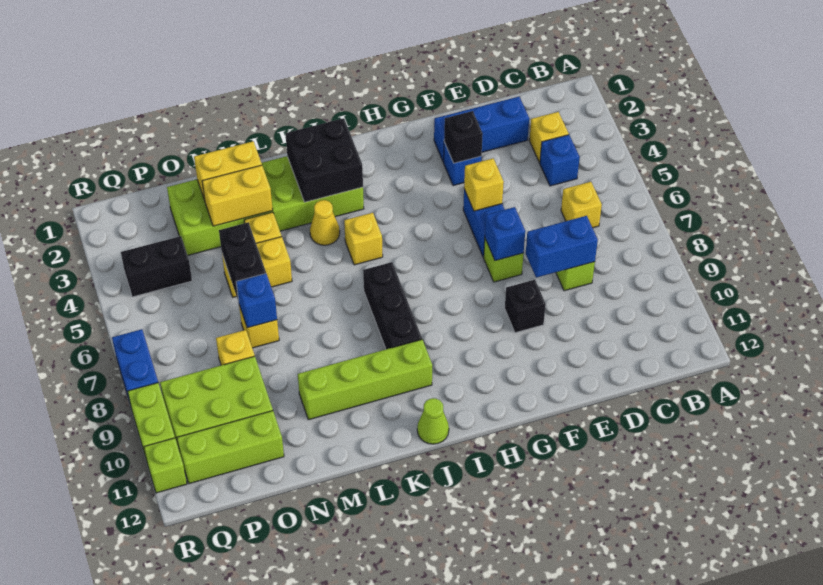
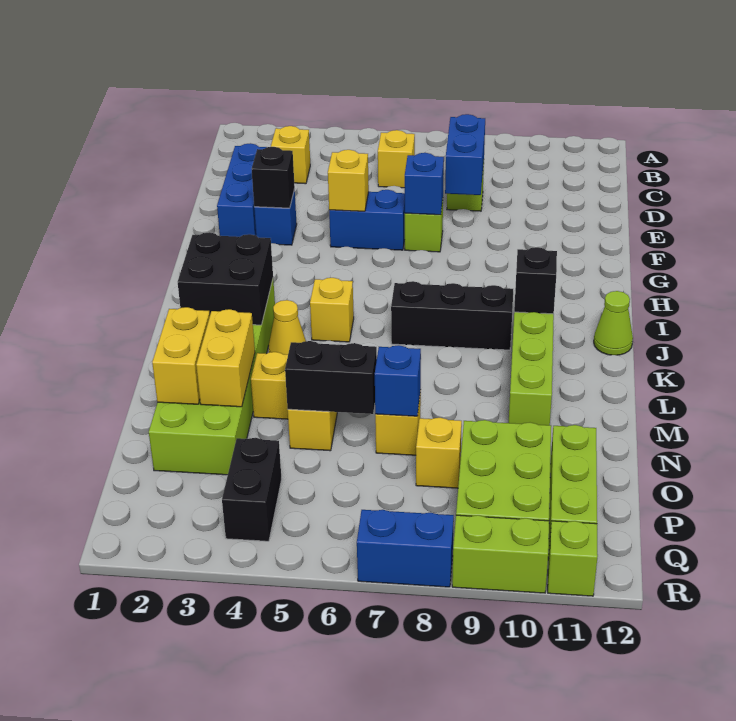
blue brick C4 level 1 -> none
black brick F9 level 1 -> black brick J10 level 2

